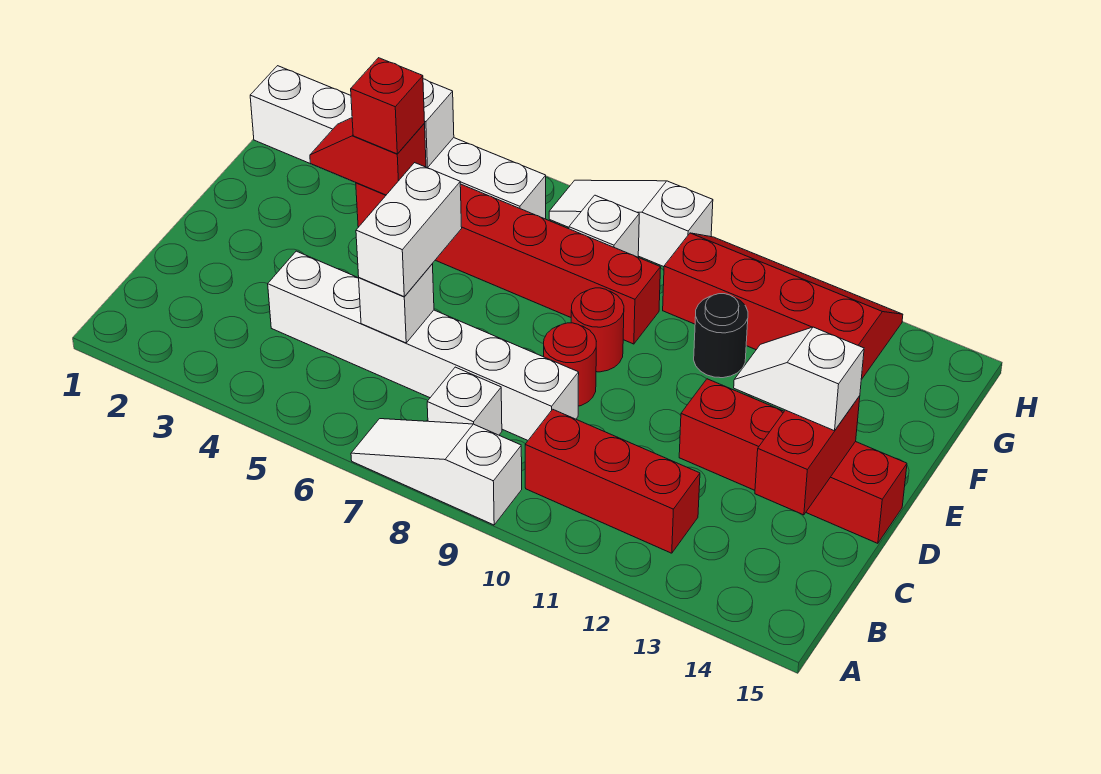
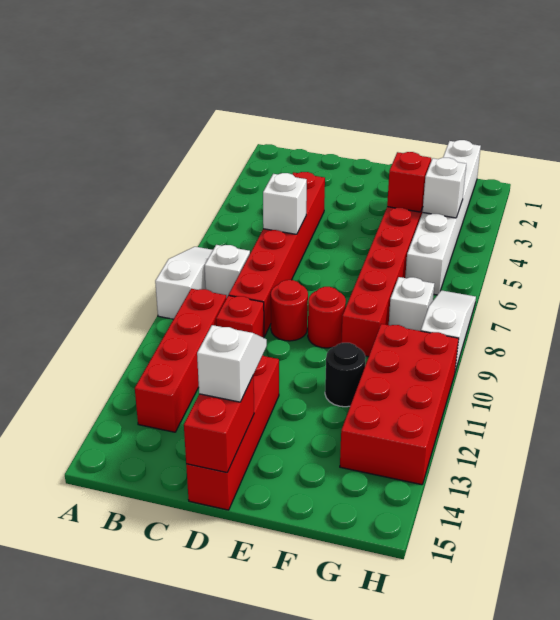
red brick B10:B12 level 1 -> red brick B10:B13 level 1
white brick C4:C9 level 1 -> red brick C4:C9 level 1
white brick C6:D6 level 3 -> none
red brick C14:D14 level 2 -> red brick D14:D15 level 2
red brick F4 level 3 -> red brick C10 level 1
red slope G10:H13 level 1 top G -> red brick G10:H13 level 1

